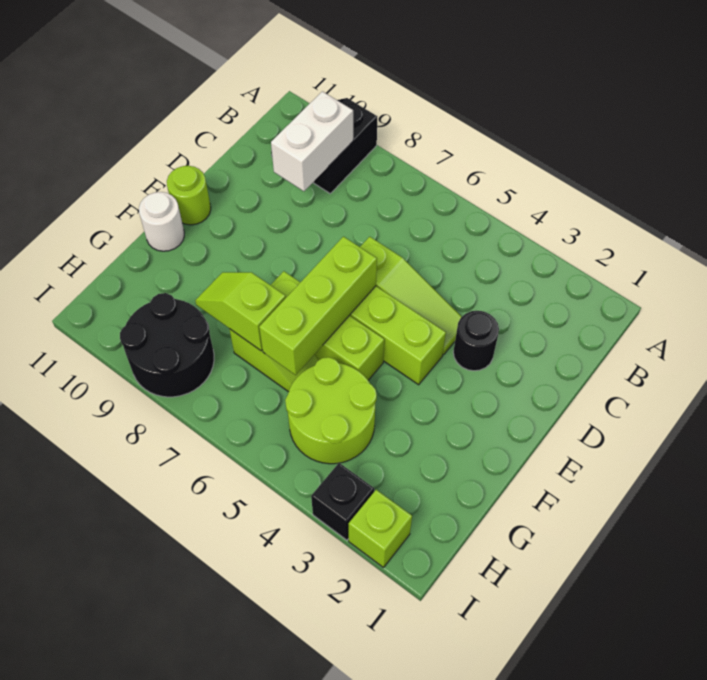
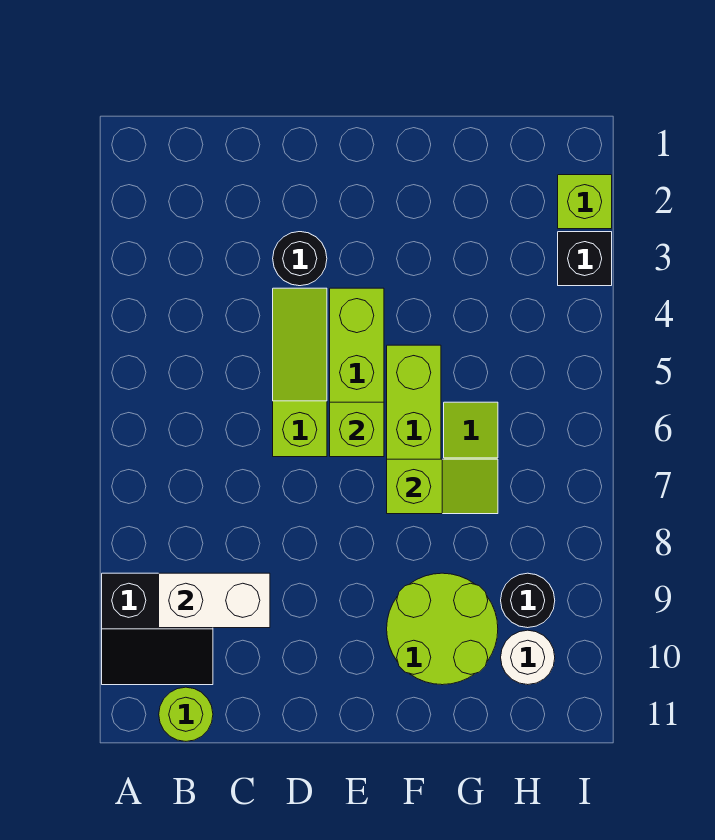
lime brick E6:G6 level 2 -> lime brick E6 level 2
lime round brick E11 level 1 -> lime round brick B11 level 1
white round brick F11 level 1 -> white round brick H10 level 1
lime round brick G4:H5 level 1 -> lime round brick F9:G10 level 1
lime slope G7:G8 level 2 top 7 -> lime slope F7:G7 level 2 top F
black round brick H8:I9 level 1 -> black round brick H9 level 1

